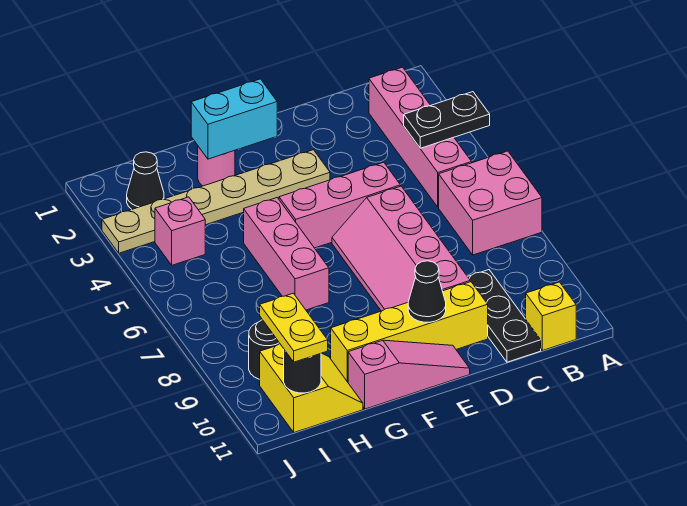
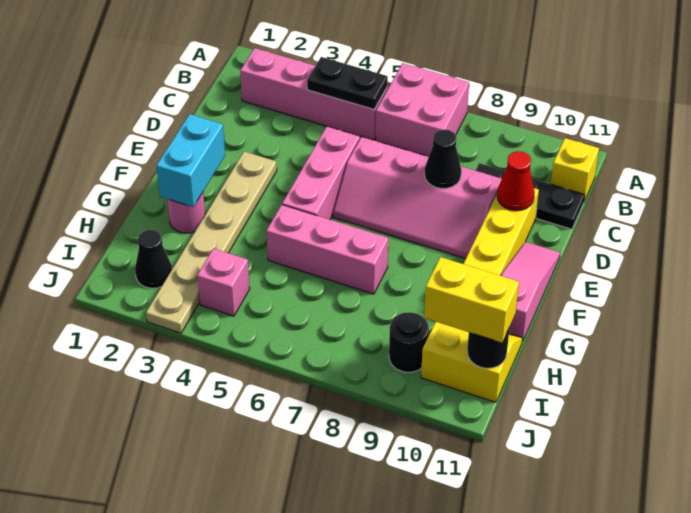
black plate A4:B4 level 2 -> black plate B4:B5 level 2
none -> red cone D10 level 2
black cone E10 level 2 -> black cone D8 level 2
yellow plate I10:I11 level 3 -> yellow brick I10:I11 level 3

